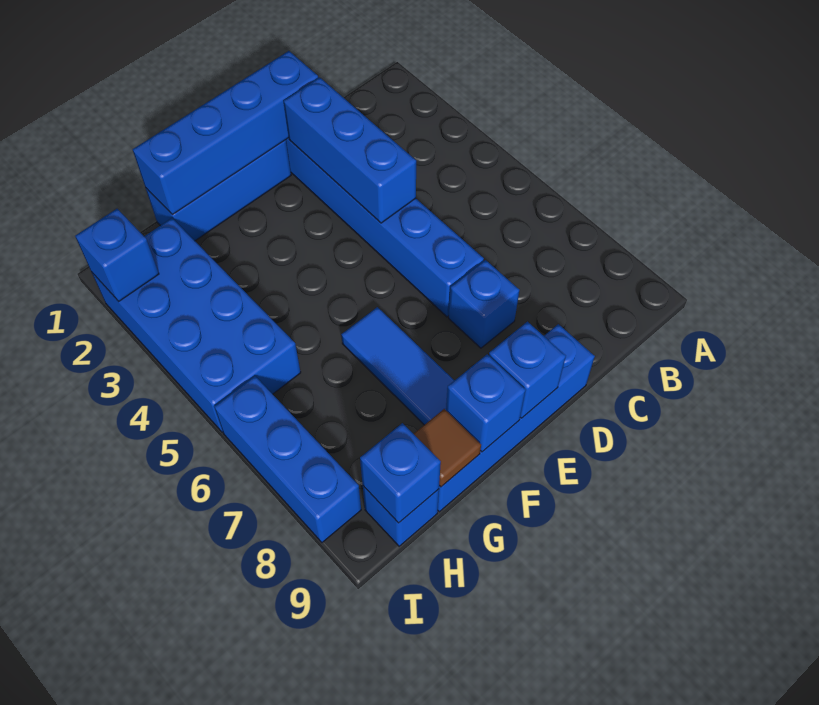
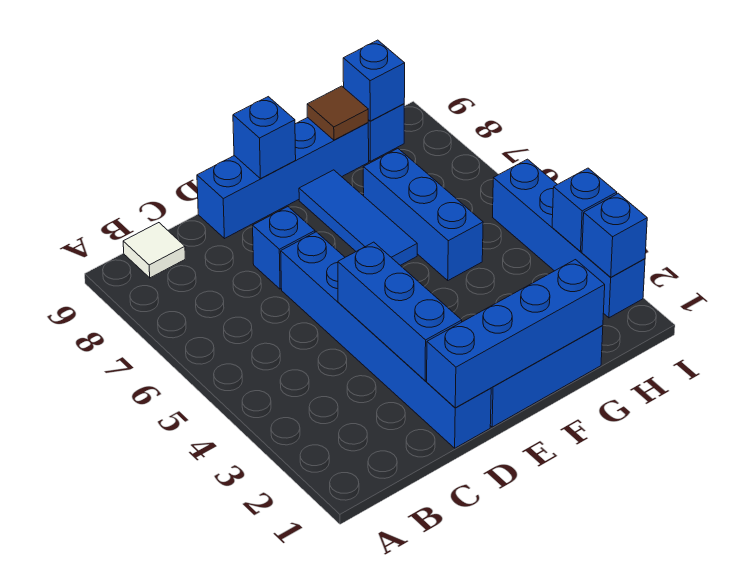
none -> white tile B9 level 1
blue brick F9 level 2 -> blue brick I3 level 2
blue brick H2:I5 level 1 -> blue brick I2:I5 level 1
blue brick I6:I8 level 1 -> blue brick G5:G7 level 1

